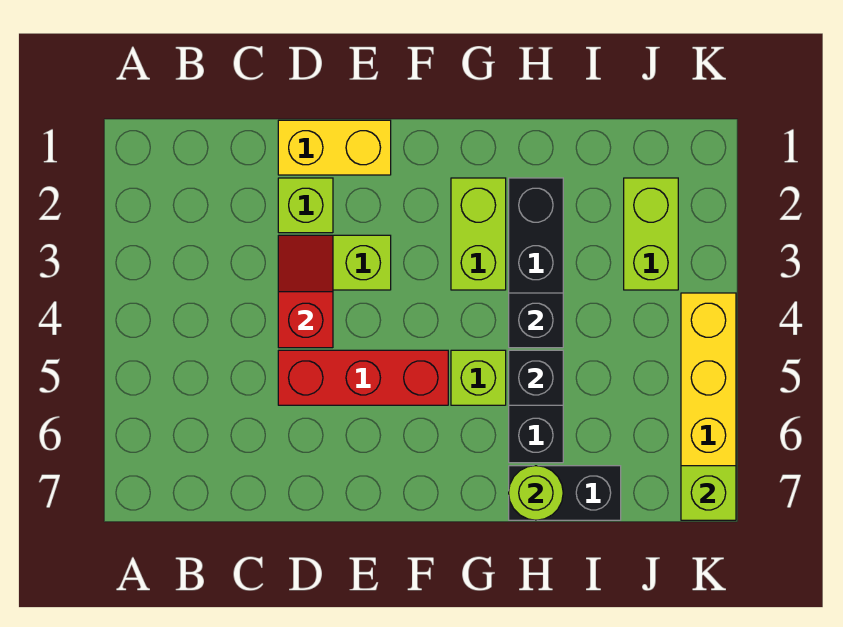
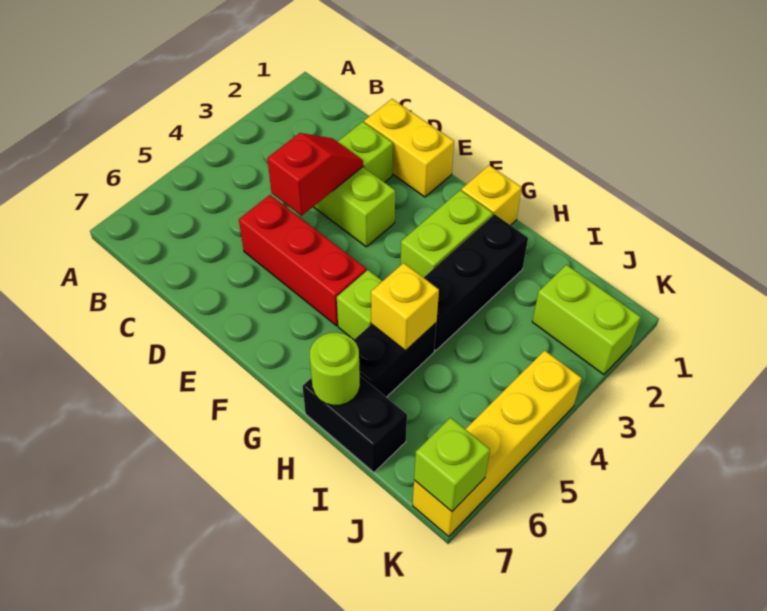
none -> yellow brick G1 level 1
black brick H4 level 2 -> none
black brick H5 level 2 -> yellow brick H5 level 2
lime brick J2:J3 level 1 -> lime brick J2:K2 level 1

